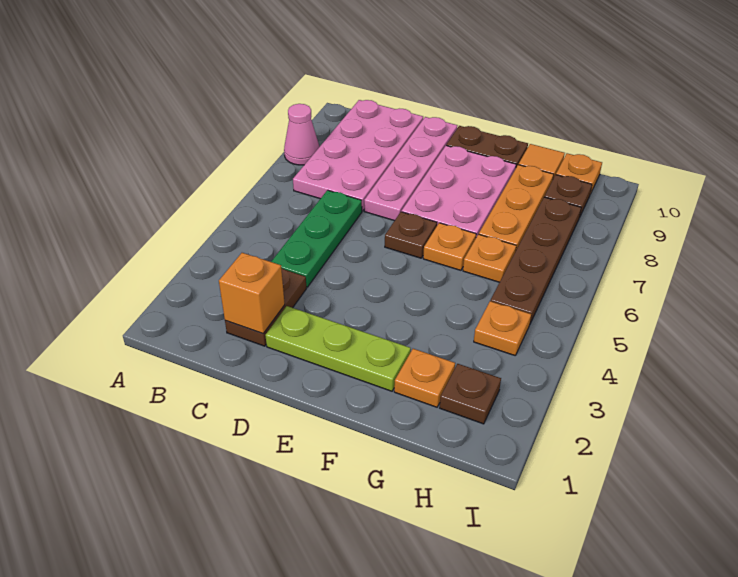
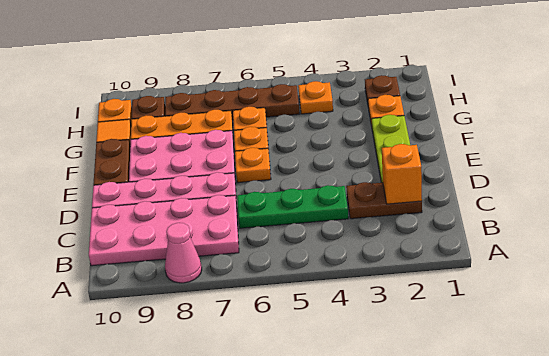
brown plate E6 level 1 -> orange plate E6 level 1

